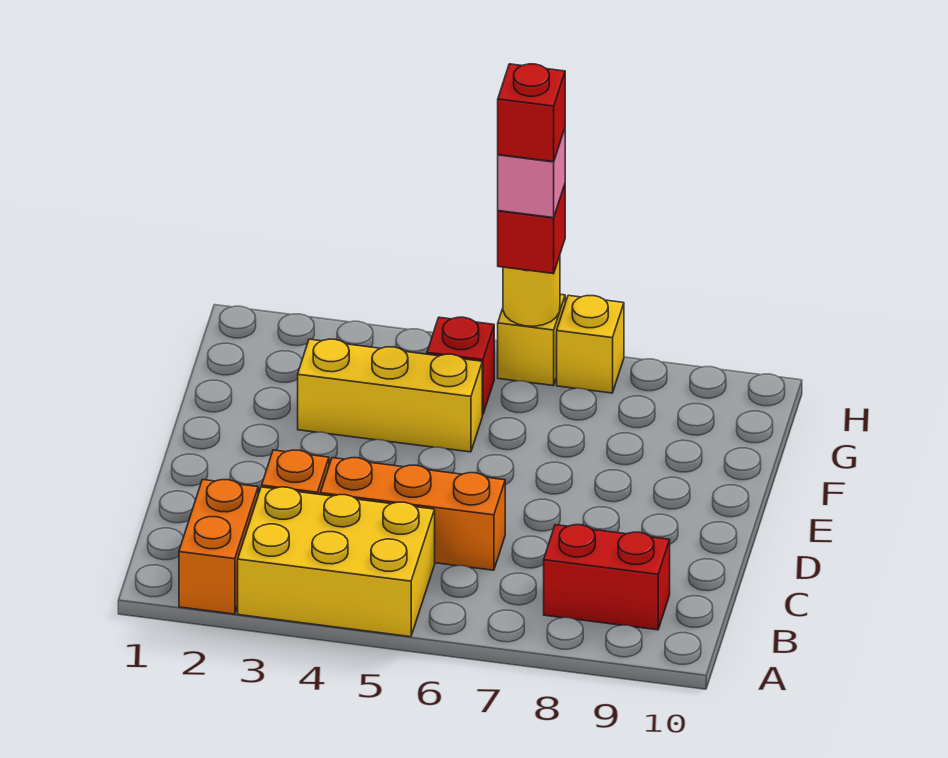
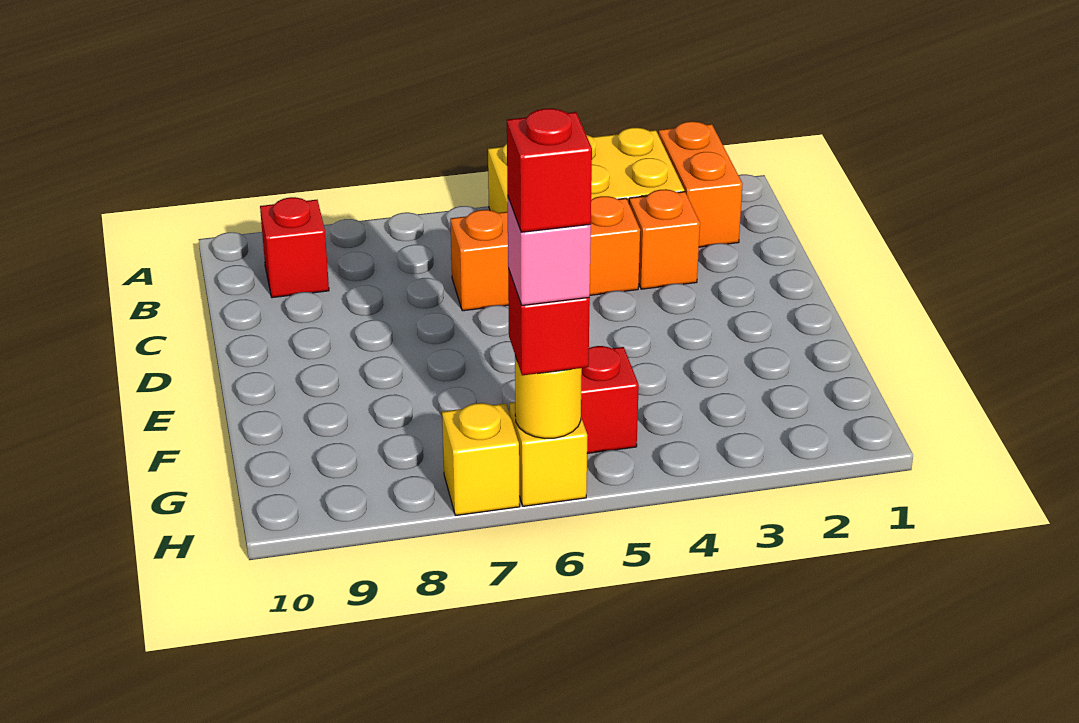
red brick B8:B9 level 1 -> red brick B9 level 1
yellow brick F3:F5 level 1 -> none

